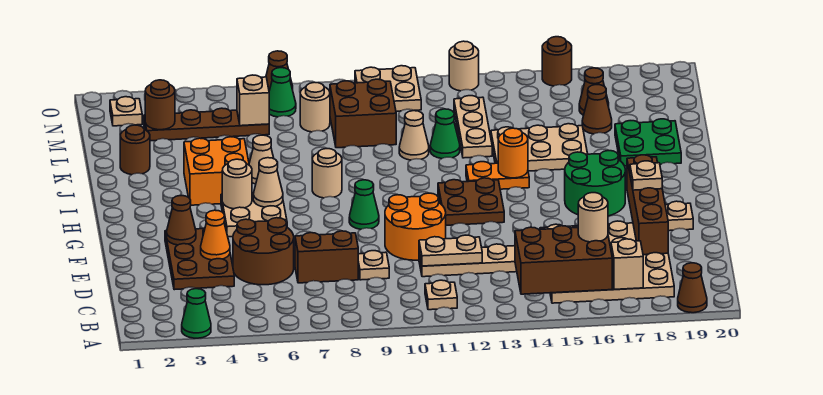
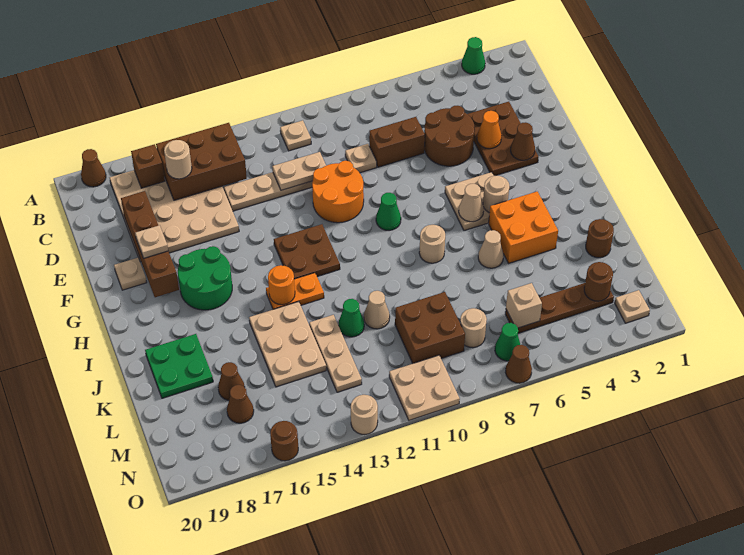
tan brick B17 level 2 -> brown brick B17 level 2
tan plate J14:K16 level 1 -> tan plate J14:L15 level 1

